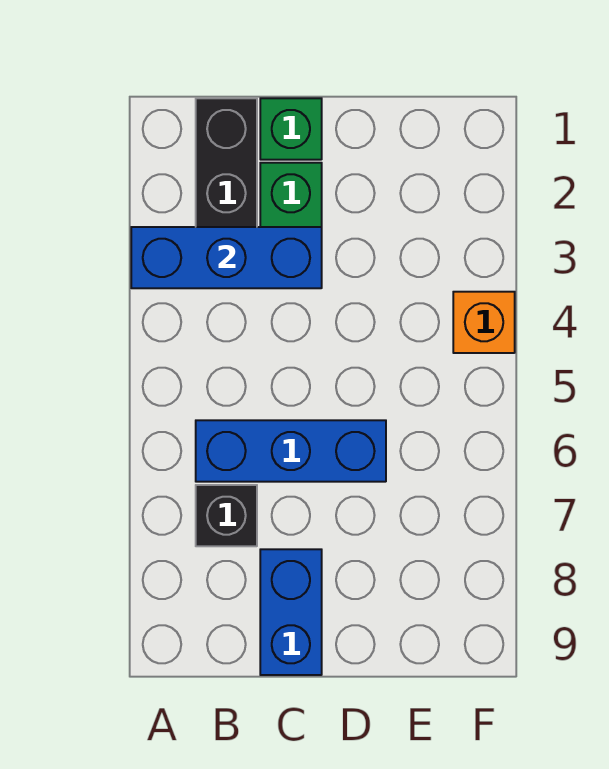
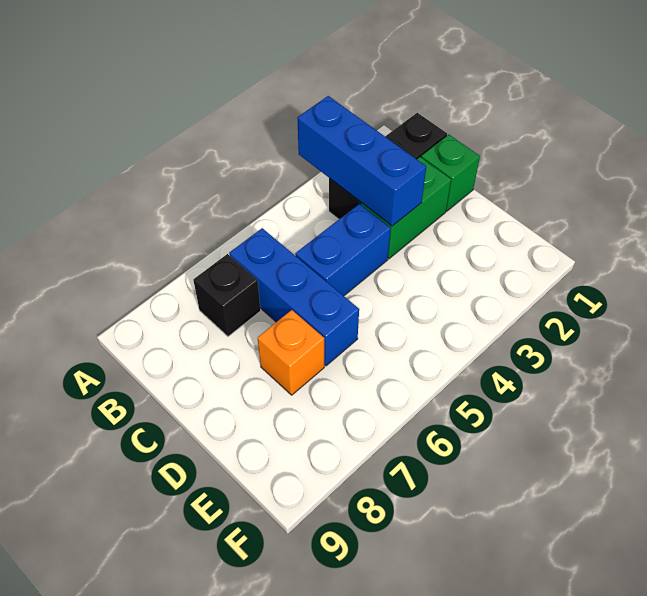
blue brick C8:C9 level 1 -> blue brick C4:C5 level 1
orange brick F4 level 1 -> orange brick D7 level 1

